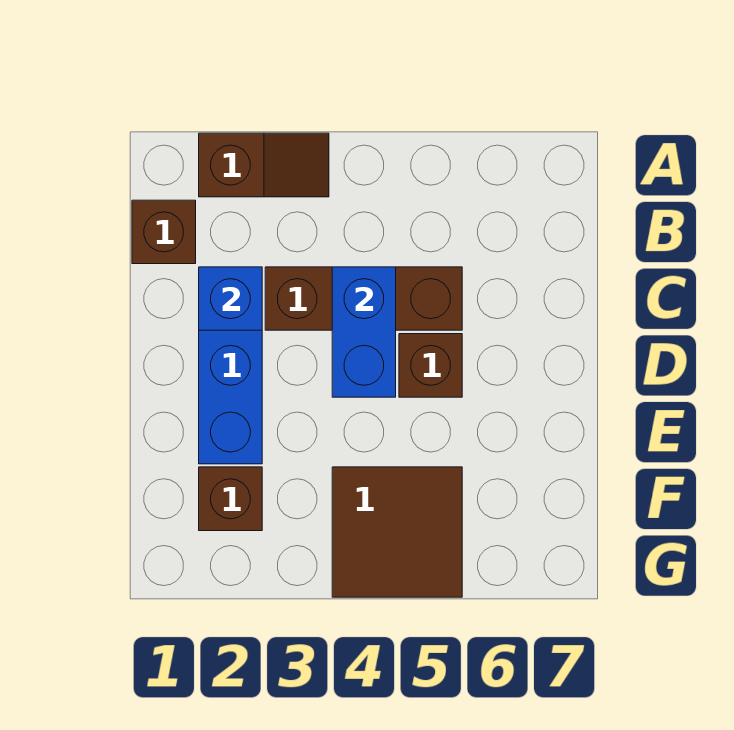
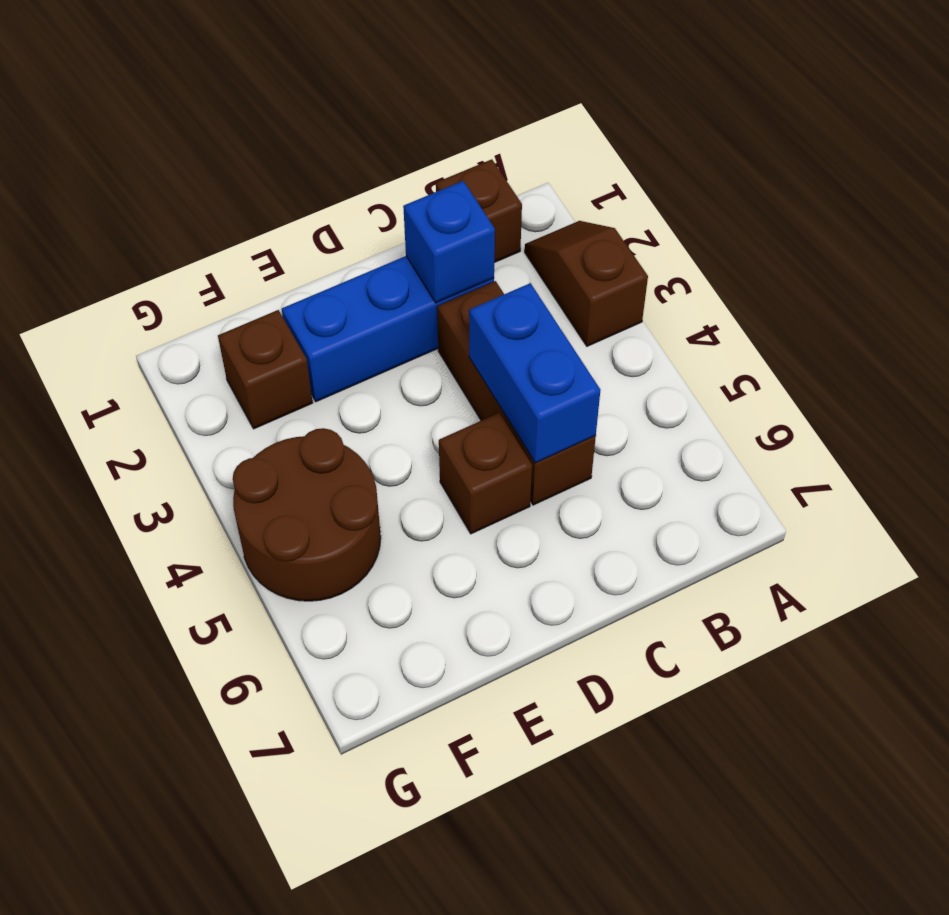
brown slope A2:A3 level 1 top 2 -> brown slope A2:A3 level 1 top 3
blue brick C4:D4 level 2 -> blue brick C4:C5 level 2
brown tile F4:G5 level 1 -> brown round brick F4:G5 level 1

